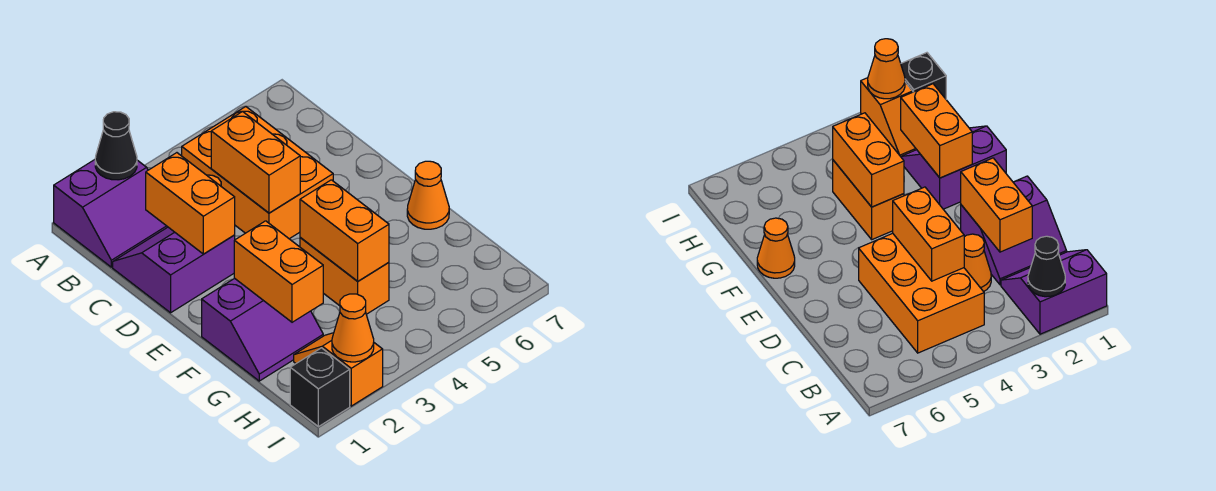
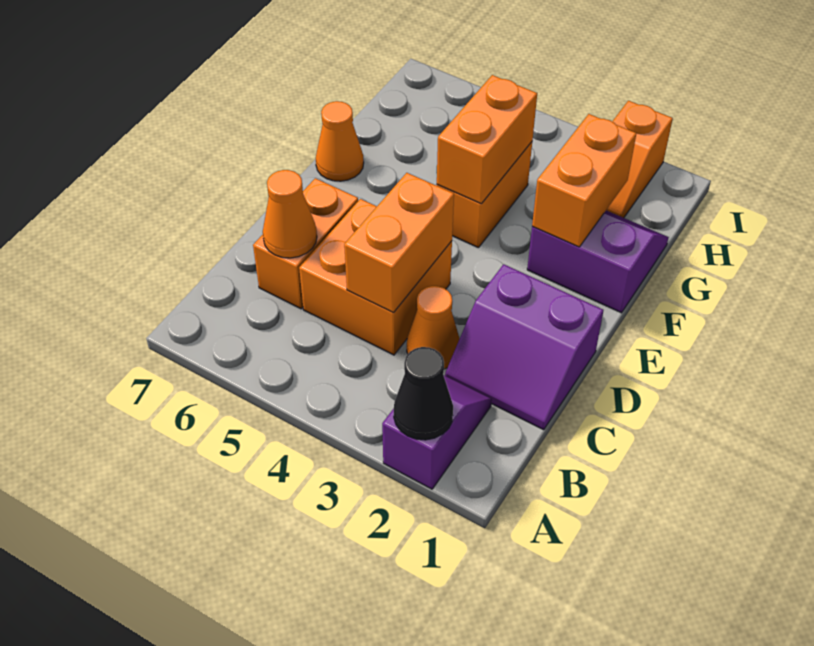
purple slope A1:B2 level 1 top A -> purple slope A2:B2 level 1 top A
orange brick B4:D5 level 1 -> orange brick C4:D5 level 1
orange brick C2:D2 level 2 -> orange brick C6:D6 level 1
black brick I1 level 1 -> none
orange cone I2 level 2 -> orange cone C6 level 2

